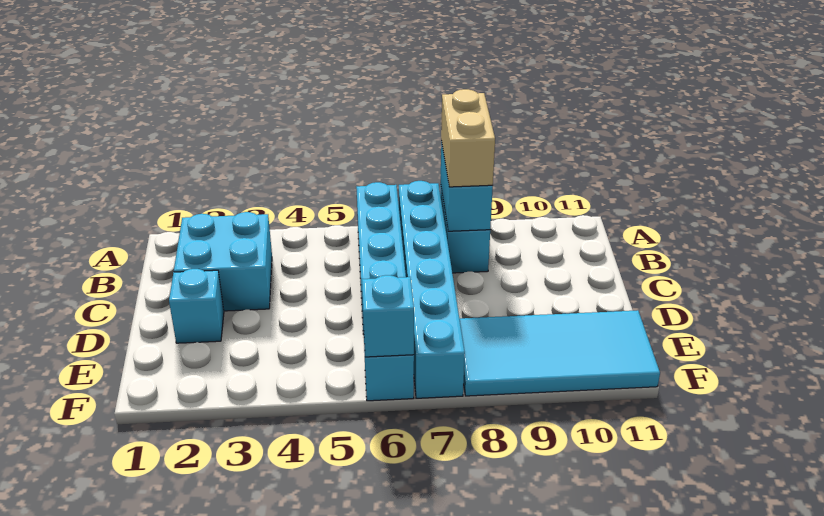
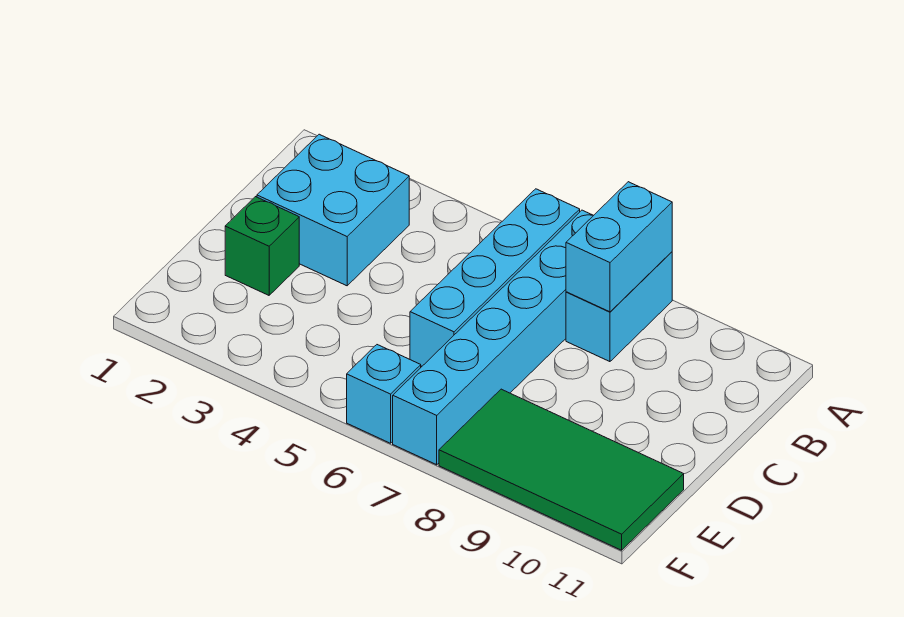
tan brick A8:B8 level 3 -> none
cyan brick D2 level 1 -> green brick D2 level 1
cyan tile E8:F11 level 1 -> green tile E8:F11 level 1
cyan brick F6 level 2 -> none

